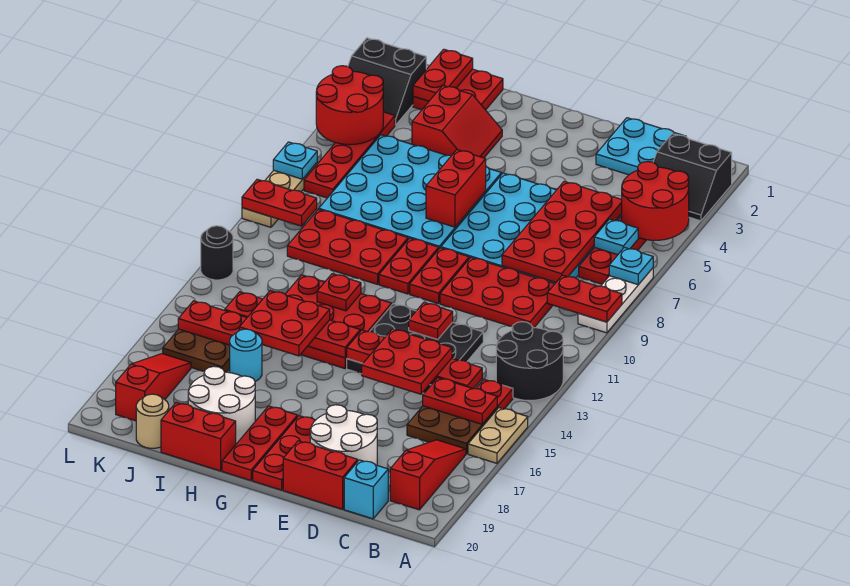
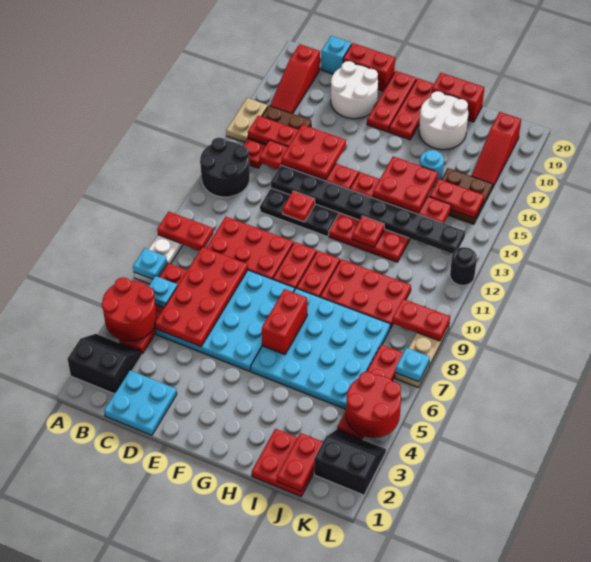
none -> black plate D13:K13 level 2
red slope H3:I4 level 1 top I -> none
tan round brick J20 level 1 -> none

